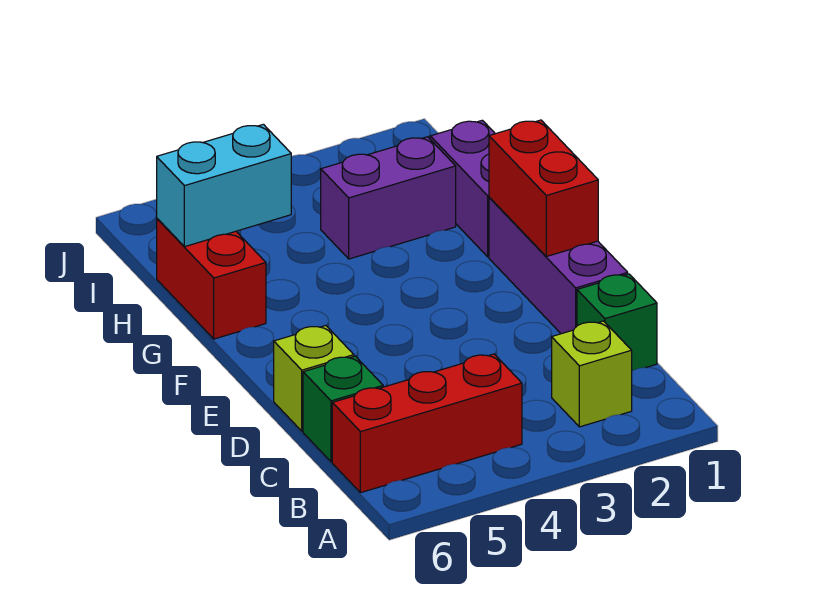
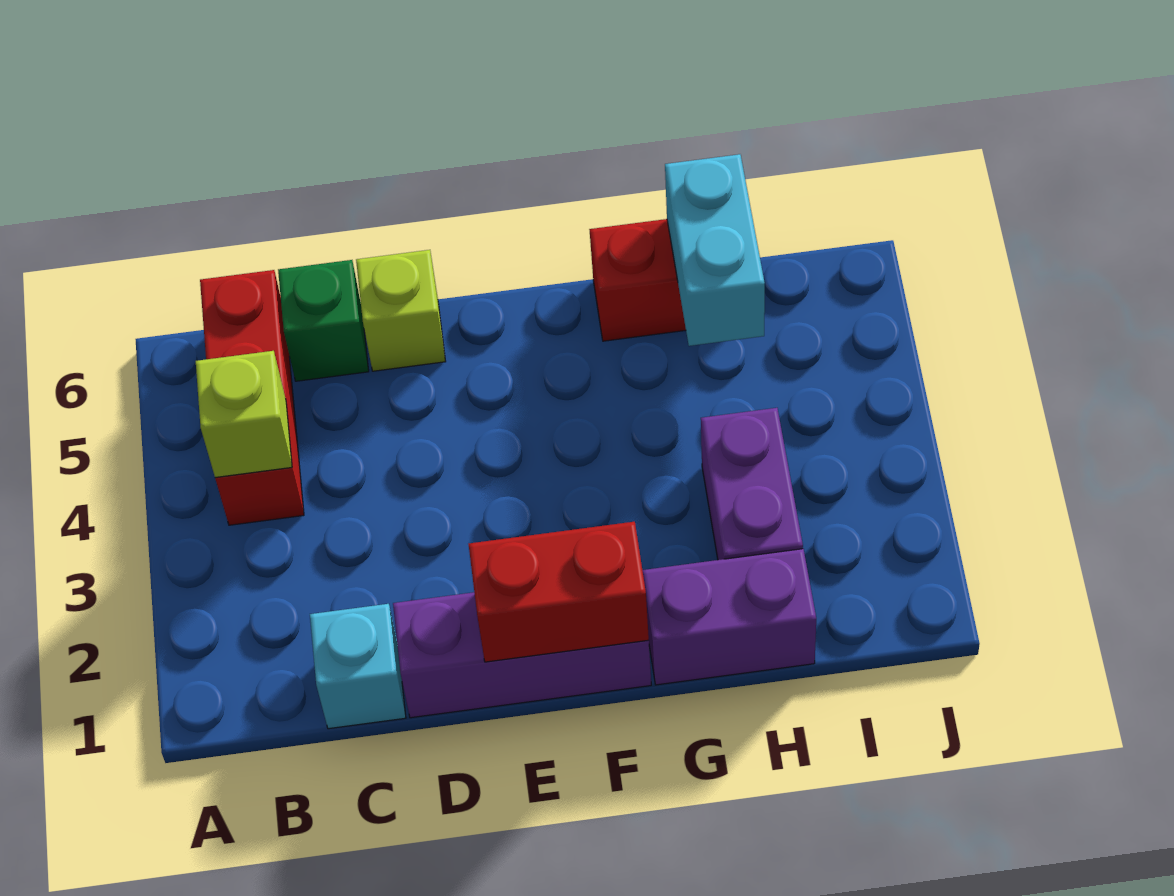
lime brick B2 level 1 -> lime brick B4 level 2
green brick C1 level 1 -> cyan brick C1 level 1

